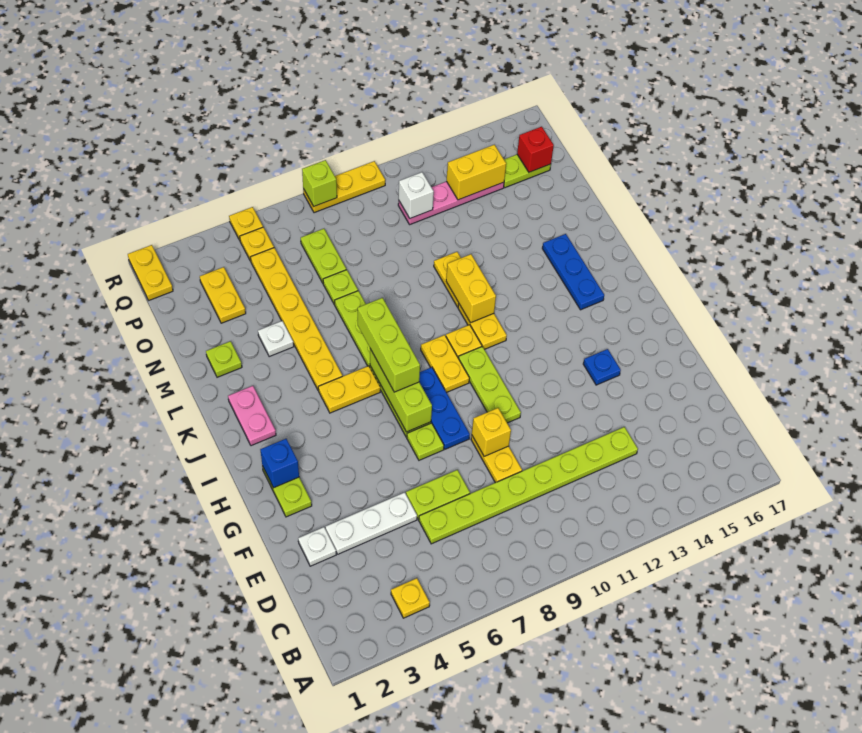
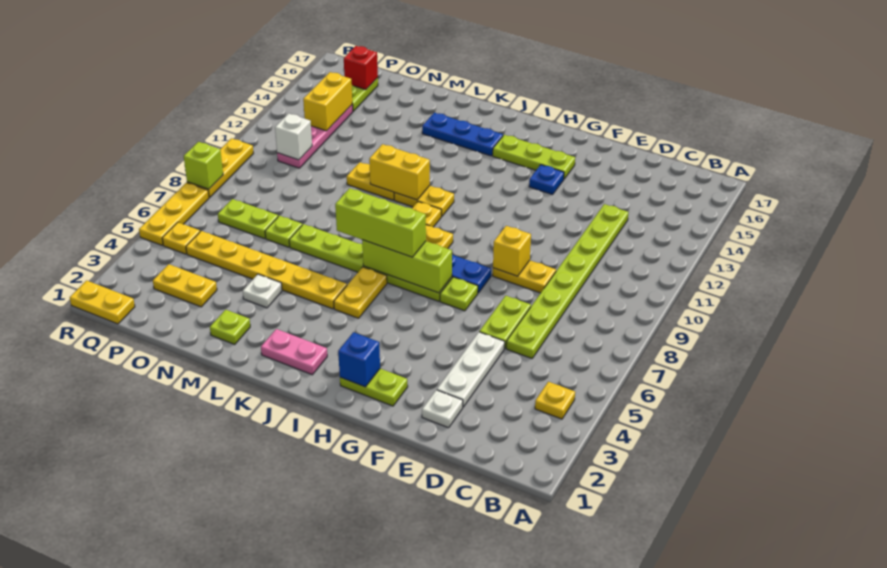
lime plate G10:I10 level 1 -> lime plate G15:I15 level 1
yellow plate R5 level 1 -> yellow plate R5:R7 level 1

